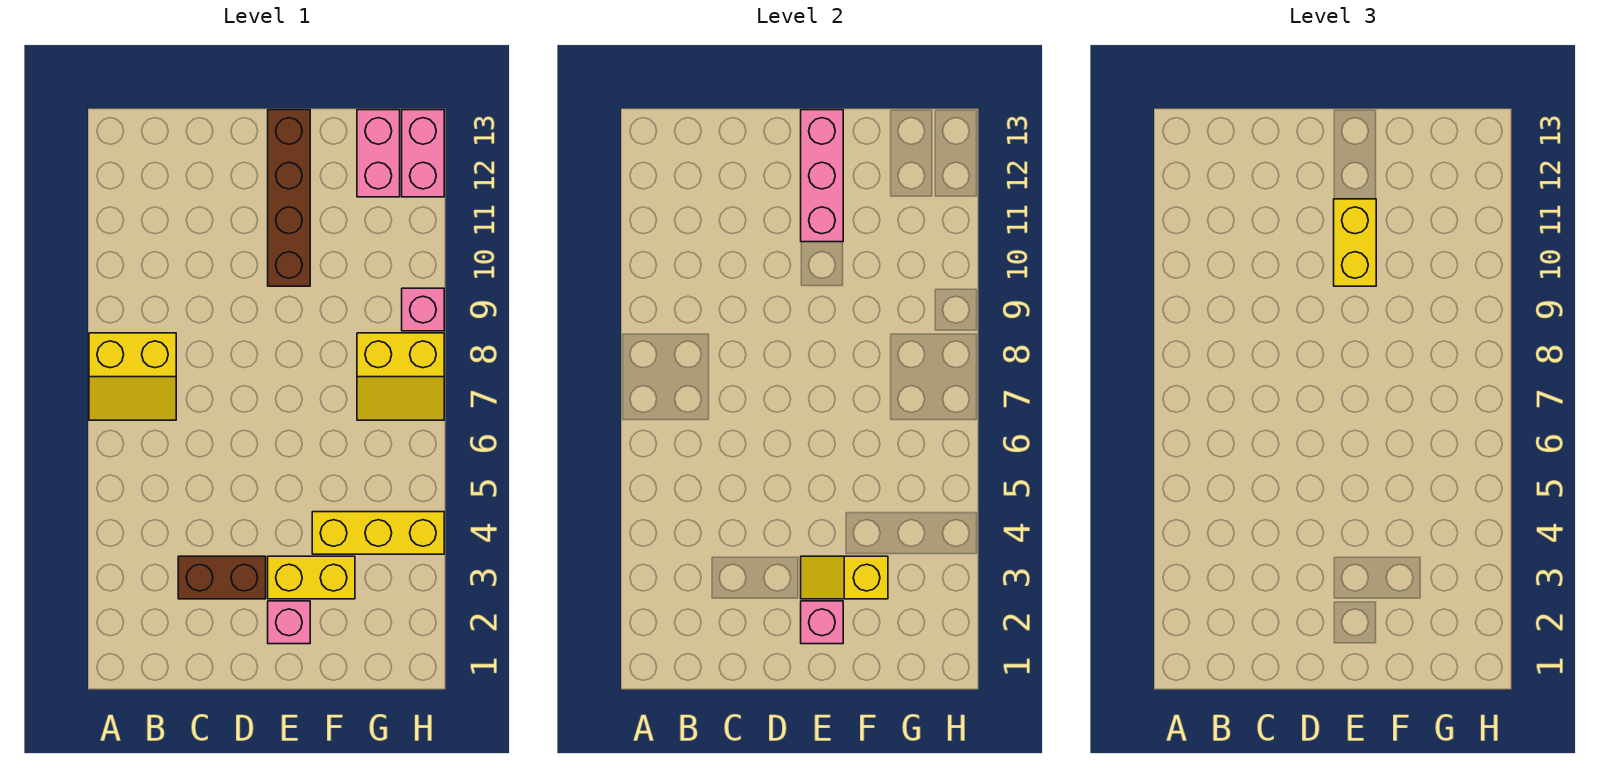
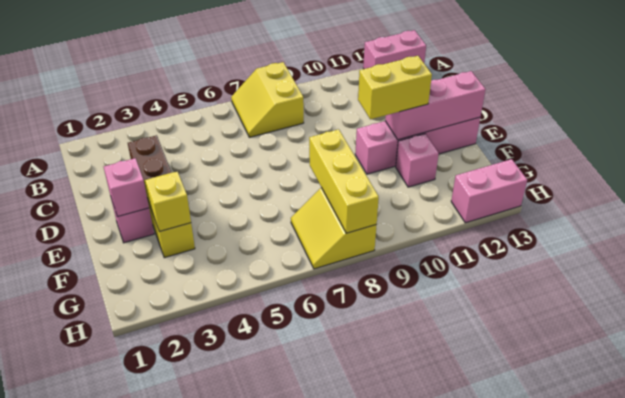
brown brick E10:E13 level 1 -> pink brick E10:E13 level 1
yellow brick F4:H4 level 1 -> yellow brick F8:H8 level 2
pink brick G12:G13 level 1 -> pink brick A12:A13 level 1
pink brick H9 level 1 -> pink brick F11 level 1

